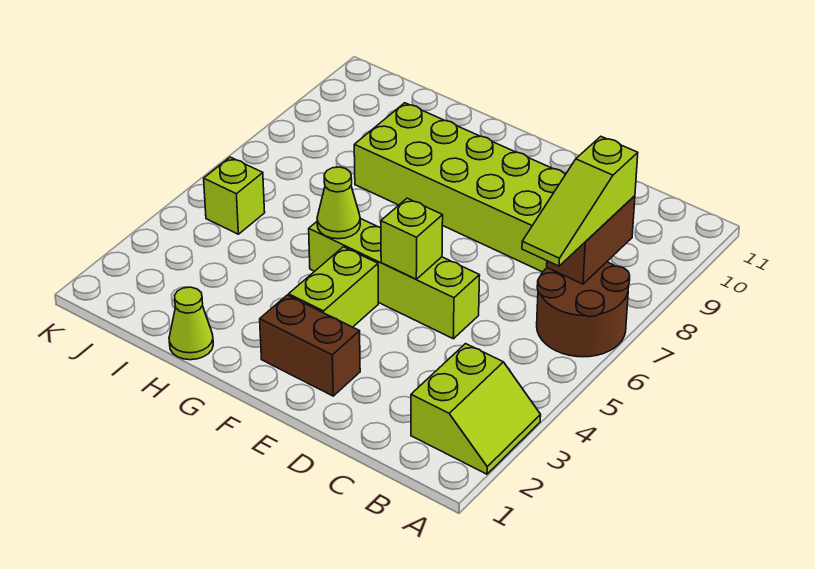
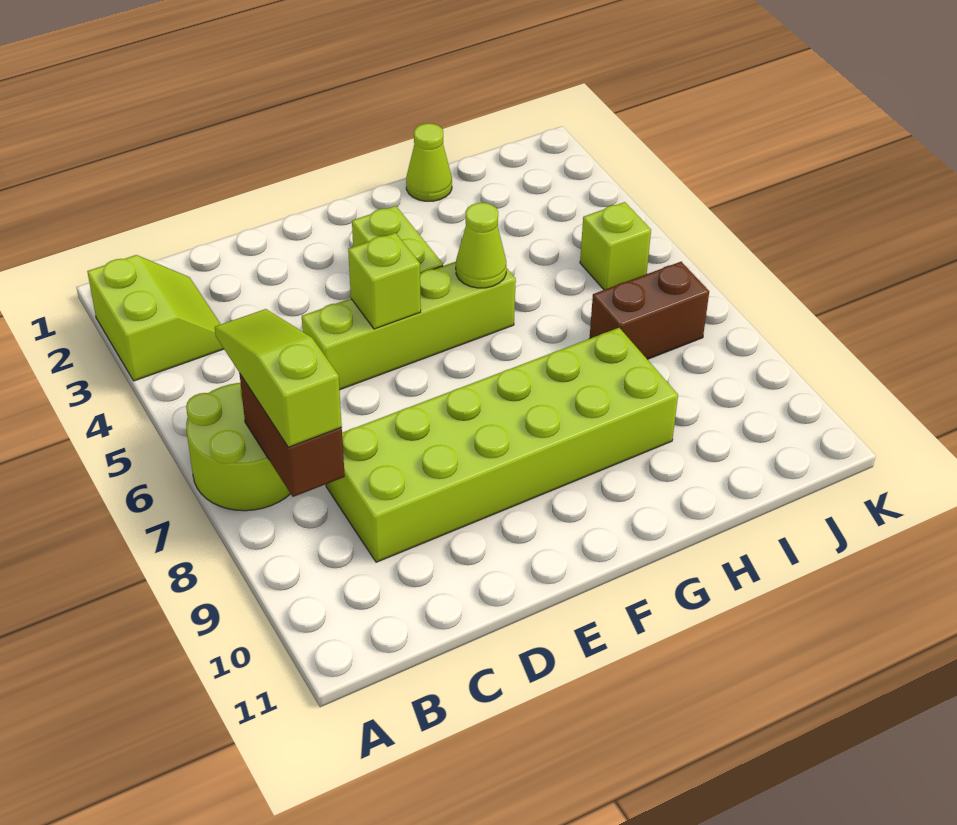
lime slope A2:B3 level 1 top B -> lime slope A2:B3 level 1 top A
brown round brick A6:B7 level 1 -> lime round brick A6:B7 level 1
brown brick E2:F2 level 1 -> brown brick I7:J7 level 1

